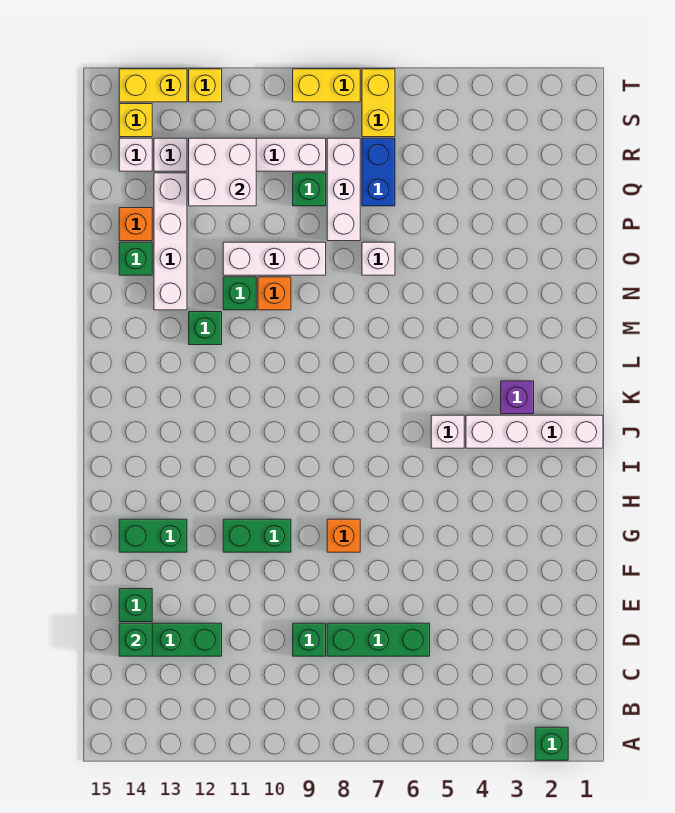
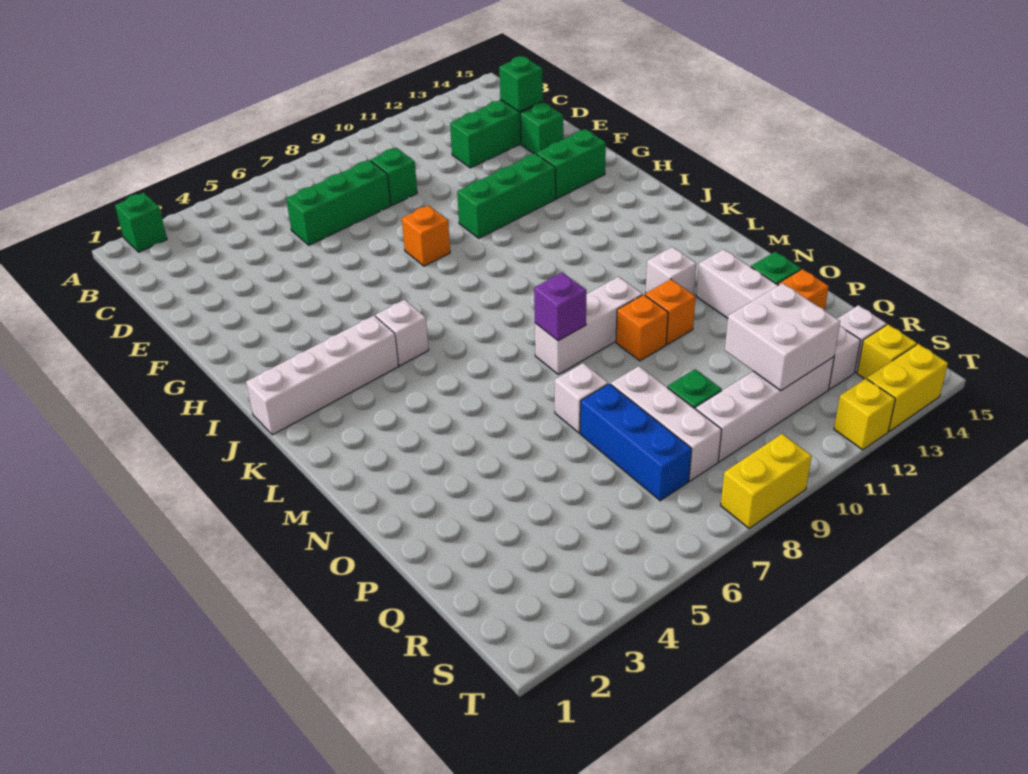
green brick G10:G11 level 1 -> green brick G10:G12 level 1
purple brick K3 level 1 -> purple brick M8 level 2
green brick M12 level 1 -> white brick M12 level 1
green brick N11 level 1 -> orange brick N11 level 1
white brick O9:O11 level 1 -> white brick M8:M10 level 1
blue brick Q7:R7 level 1 -> blue brick P7:R7 level 1
yellow brick S7:T7 level 1 -> none

